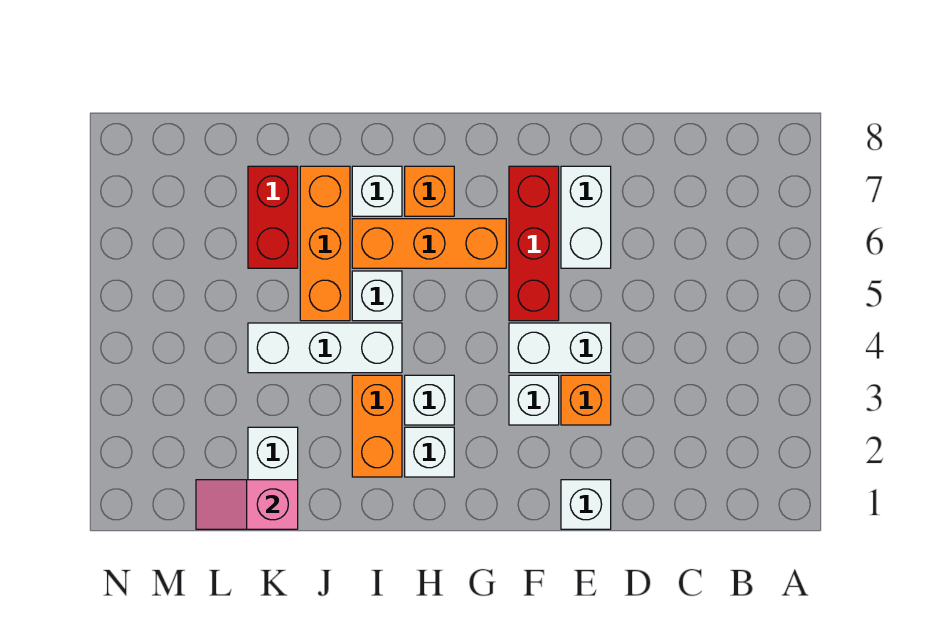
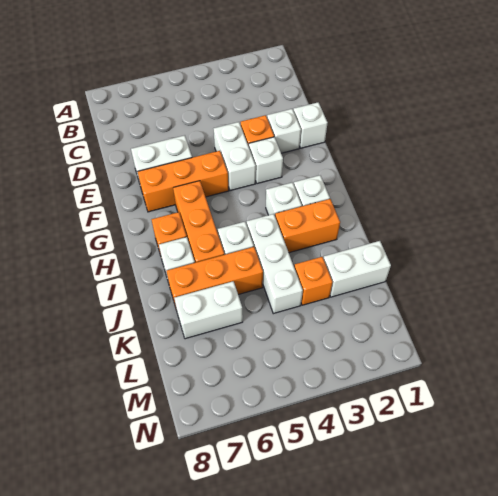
none -> white brick E2 level 1
red brick F5:F7 level 1 -> orange brick F5:F7 level 1
pink slope K1:L1 level 2 top K -> none
none -> orange brick K3 level 1
red brick K6:K7 level 1 -> white brick K6:K7 level 1

